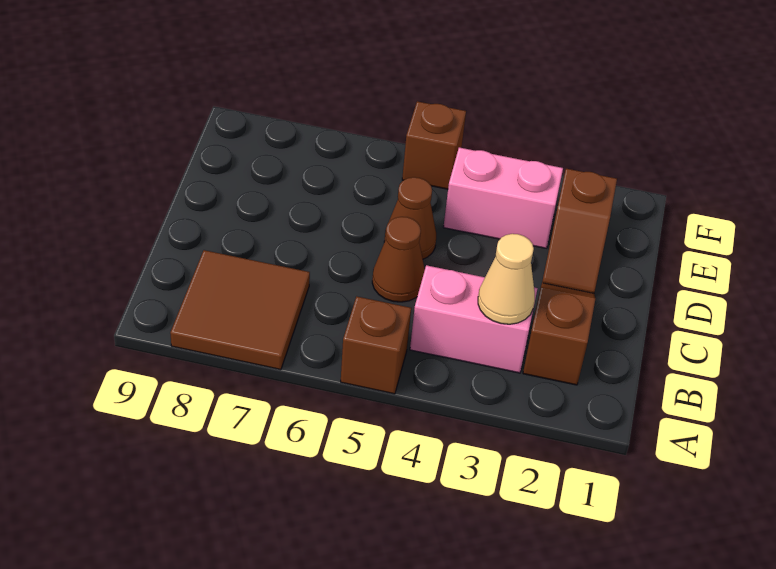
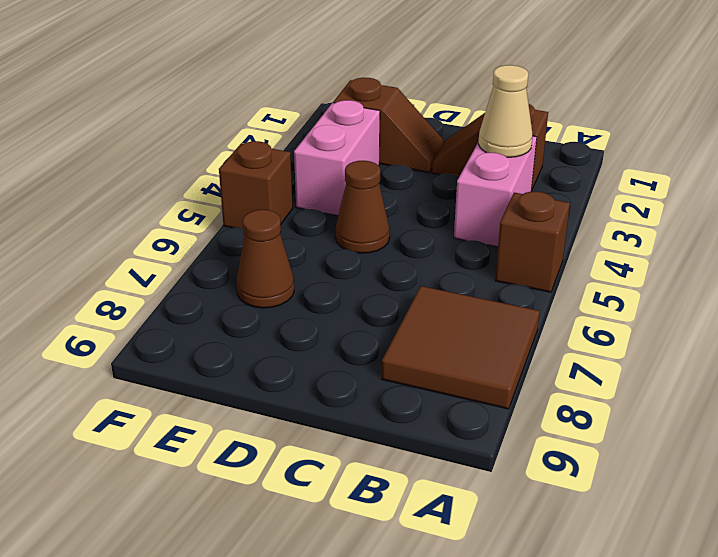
brown cone C5 level 1 -> brown cone E7 level 1

